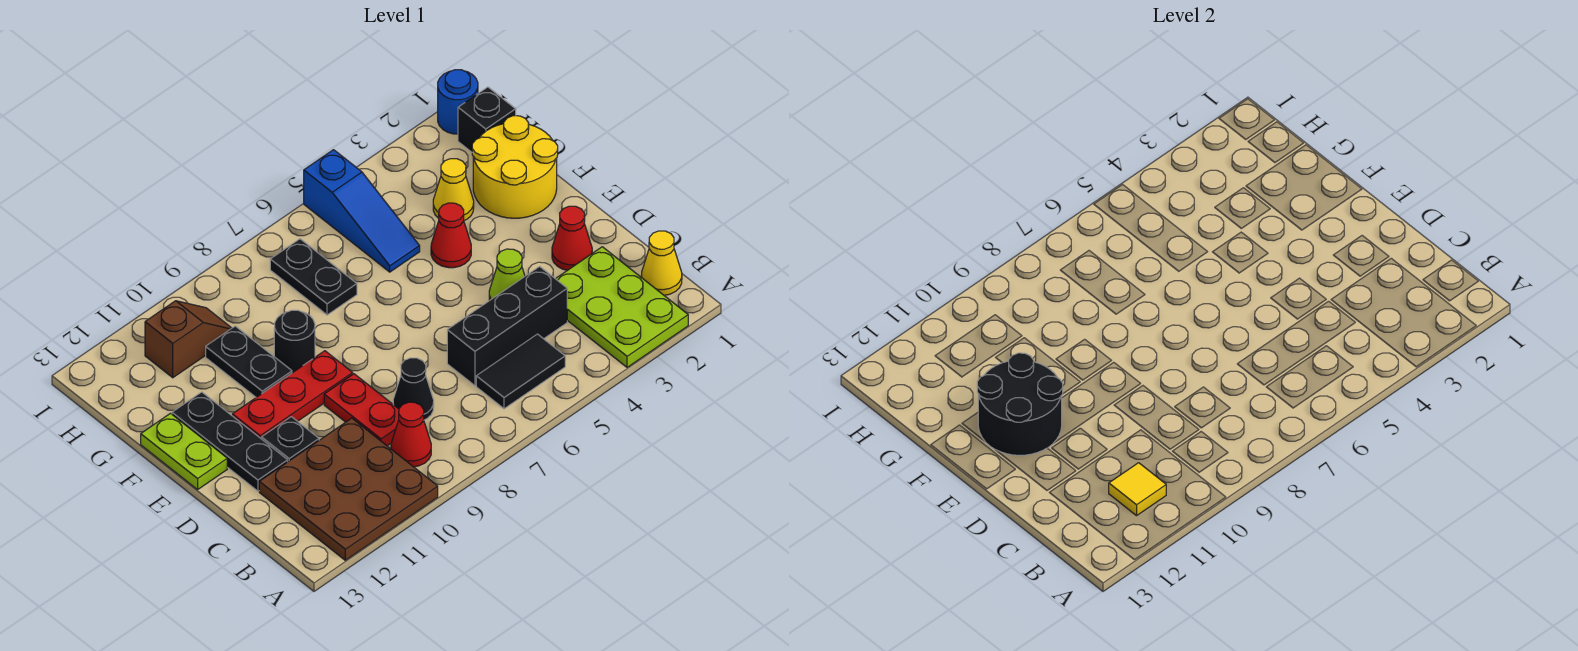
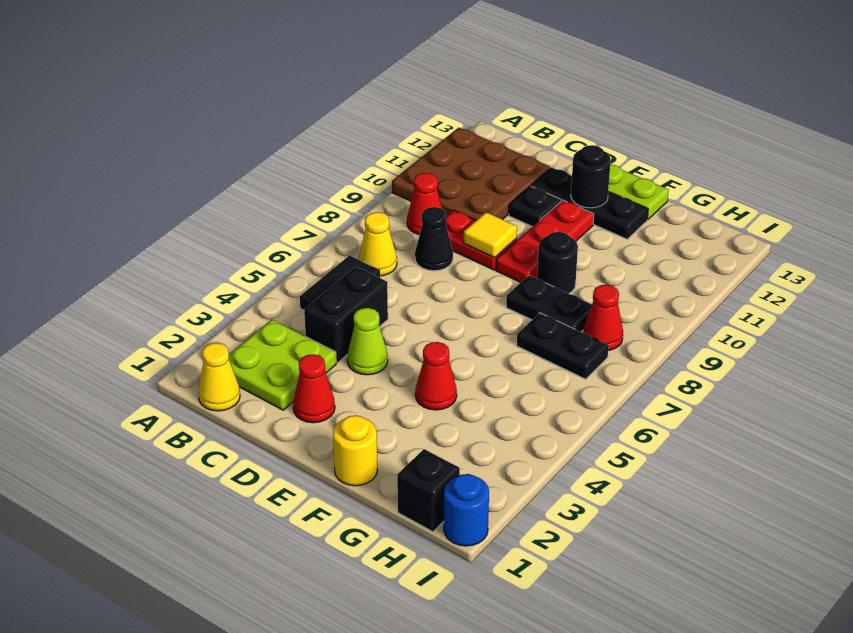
lime plate A2:C3 level 1 -> lime plate B2:C3 level 1
yellow tile B11 level 2 -> yellow tile D9 level 2
black brick C4:C6 level 1 -> black brick C4:C5 level 1
black round brick E11:F12 level 2 -> black round brick E12 level 2
yellow round brick F1:G2 level 1 -> yellow round brick F1 level 1
black plate F10:G10 level 1 -> black plate F8:G8 level 1
yellow cone G3 level 1 -> yellow cone B7 level 1
blue slope G5:I5 level 1 top I -> none
none -> red cone H8 level 1
brown slope H10:H11 level 1 top 11 -> none

